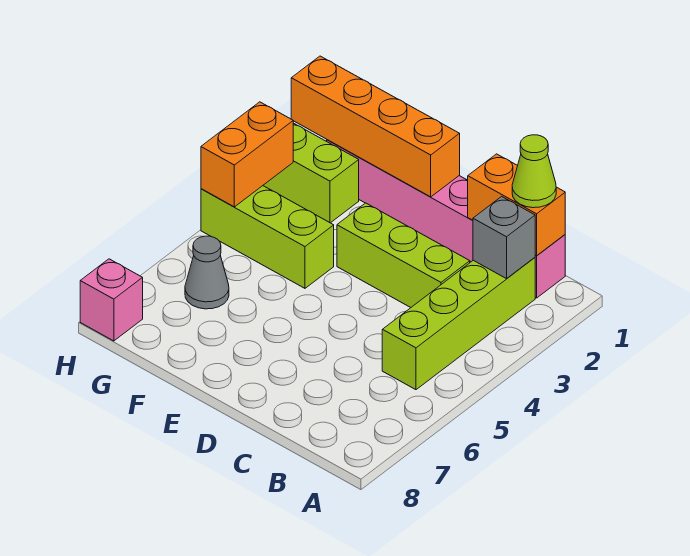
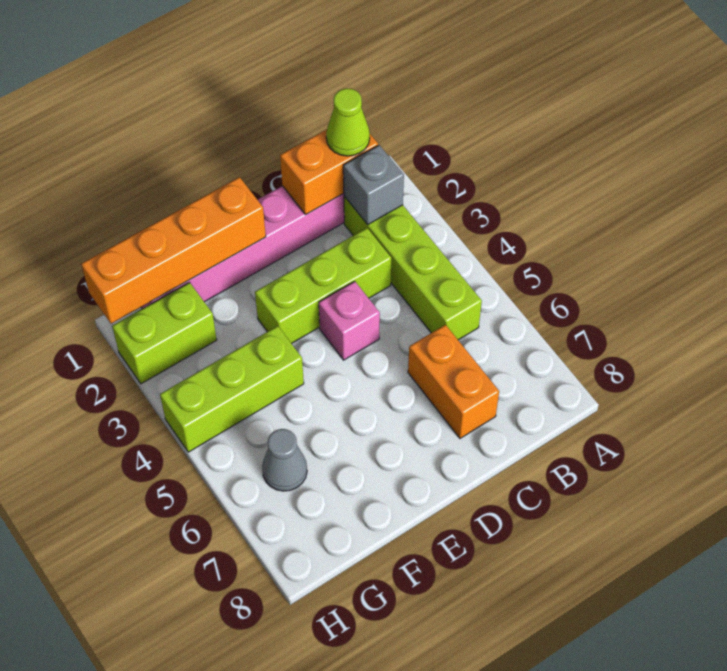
orange brick H3:H4 level 2 -> orange brick C6:C7 level 1
pink brick H8 level 1 -> pink brick D4 level 1

